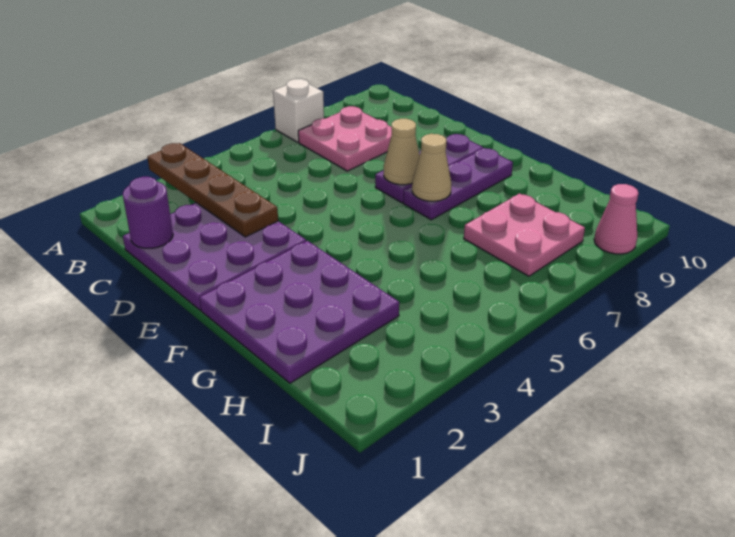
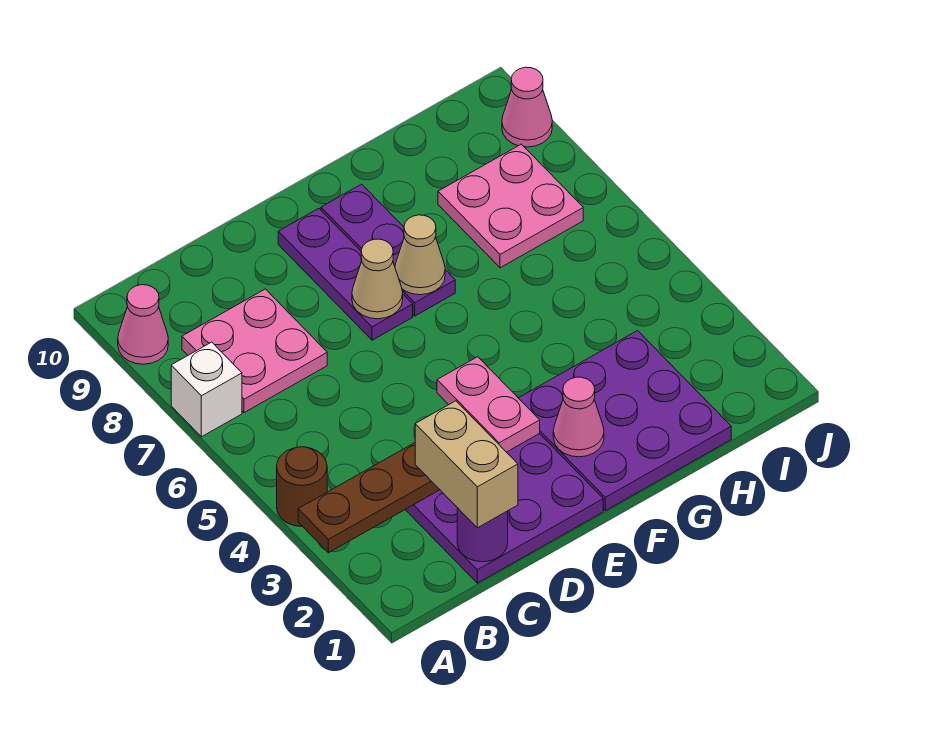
none -> brown round brick A4 level 1
none -> pink cone A9 level 1
none -> tan brick C1:C2 level 3
none -> pink plate E3:E4 level 2
none -> pink cone F2 level 2

